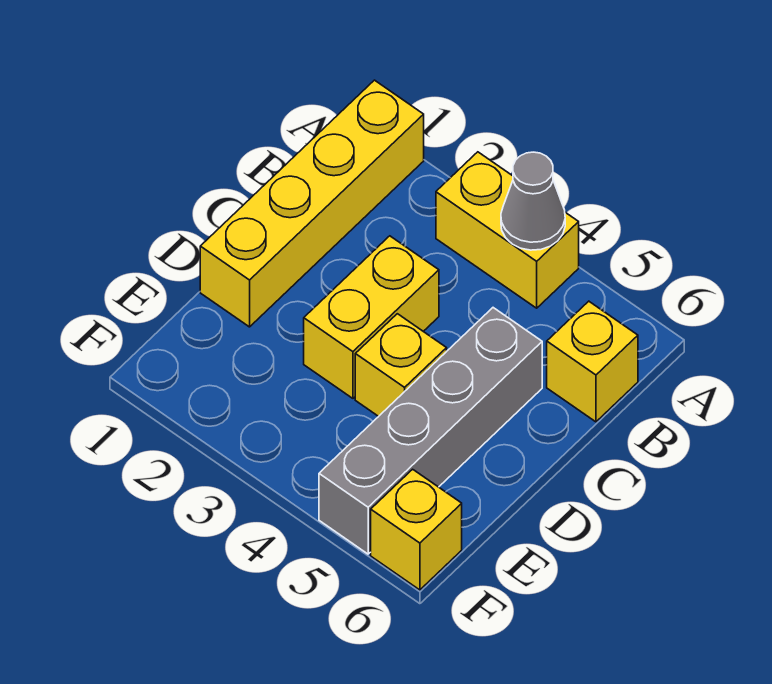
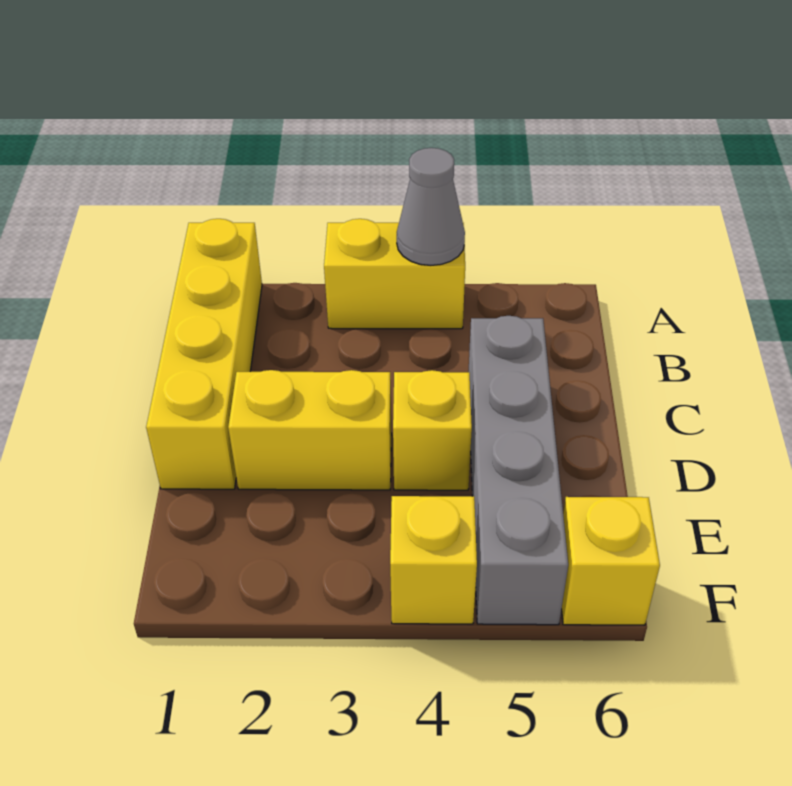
yellow brick B6 level 1 -> yellow brick F4 level 1
yellow brick C3:D3 level 1 -> yellow brick D2:D3 level 1

